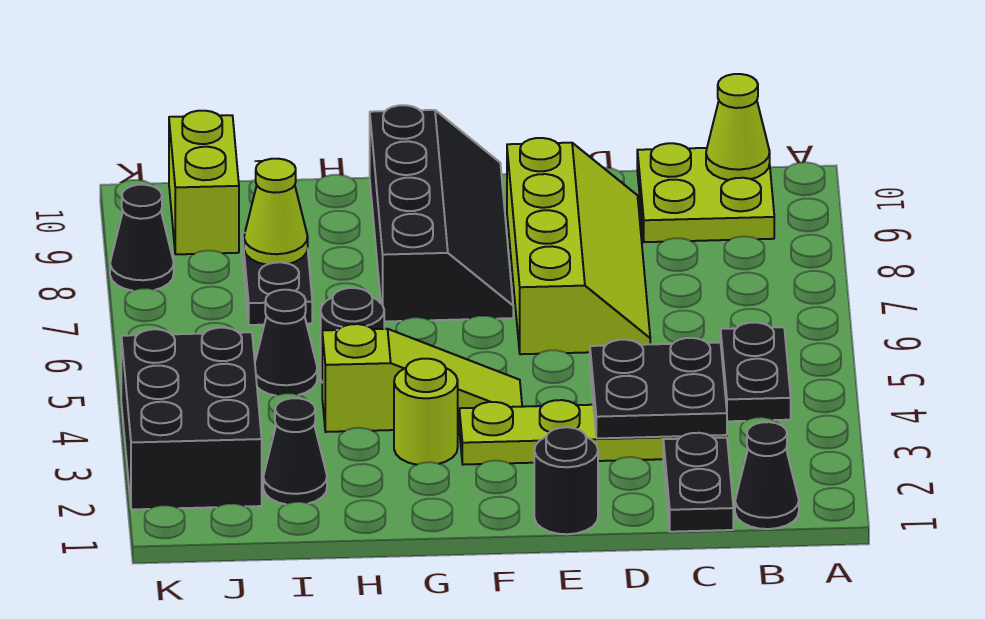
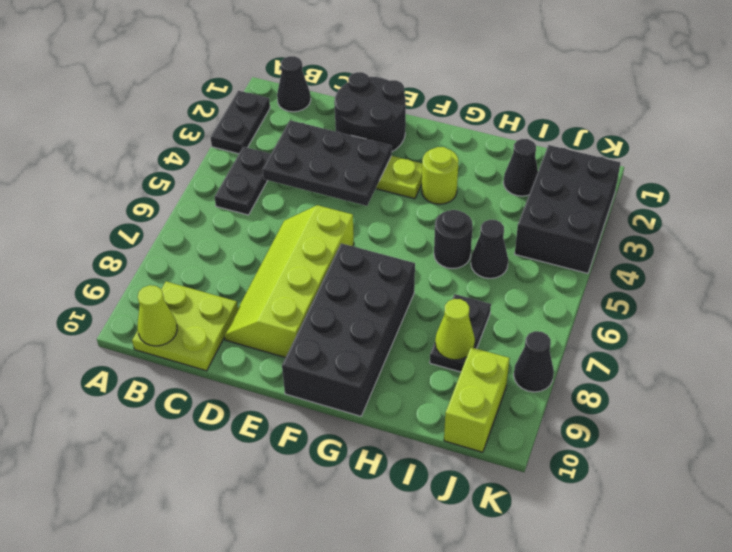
black plate C1:C2 level 1 -> black plate A2:A3 level 1
black plate C3:D4 level 2 -> black plate C3:E4 level 2
black round brick E1 level 1 -> black round brick D1:E2 level 1
lime slope F4:H4 level 1 top H -> none
black slope F7:G10 level 1 top G -> black brick F7:G10 level 1

